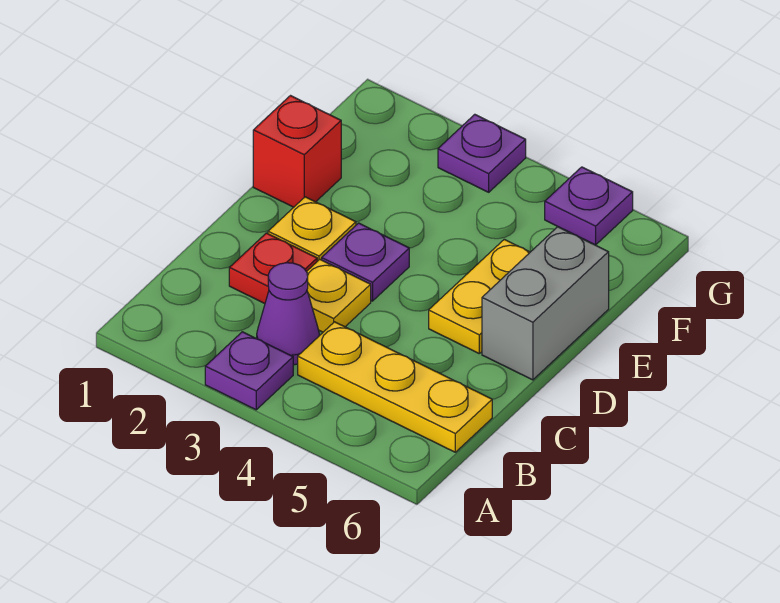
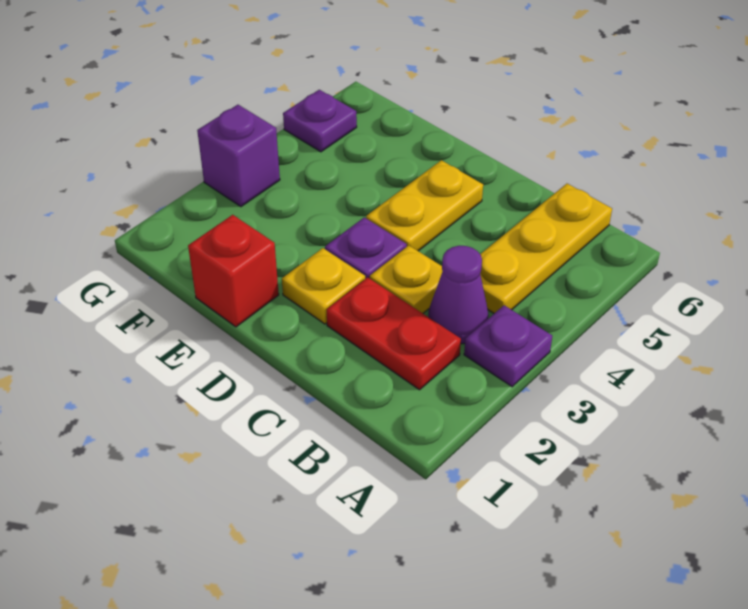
red plate C2 level 1 -> red plate B2:C2 level 1
yellow plate D5:E5 level 1 -> yellow plate D4:D5 level 1
grey brick D6:E6 level 1 -> none
purple plate G3 level 1 -> purple brick G3 level 1

